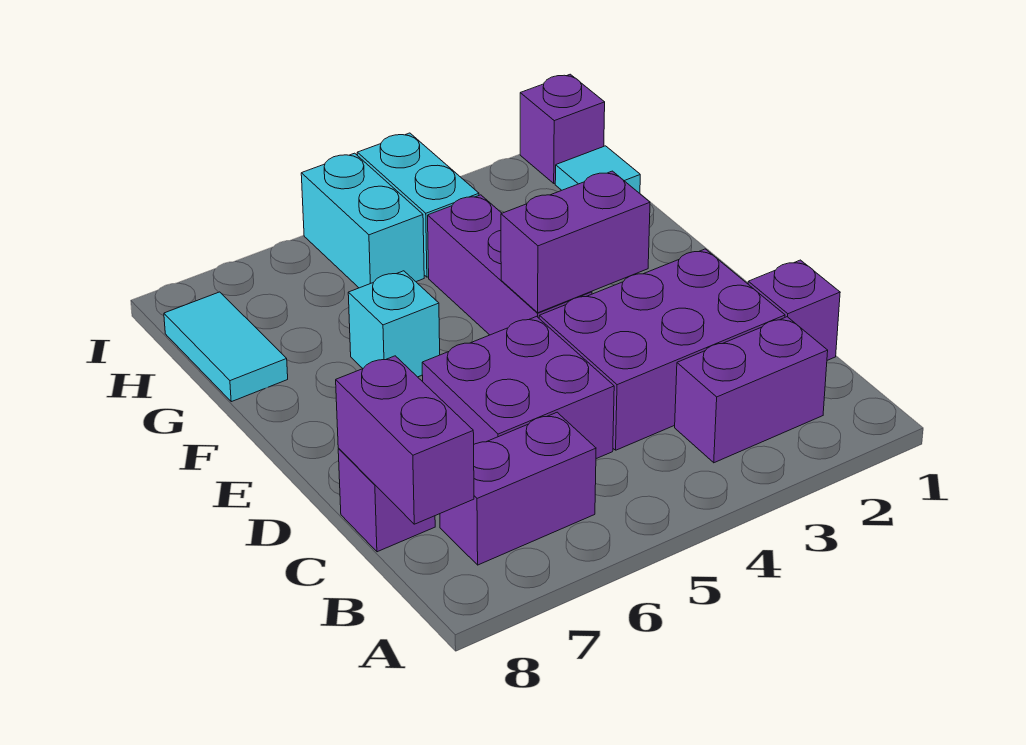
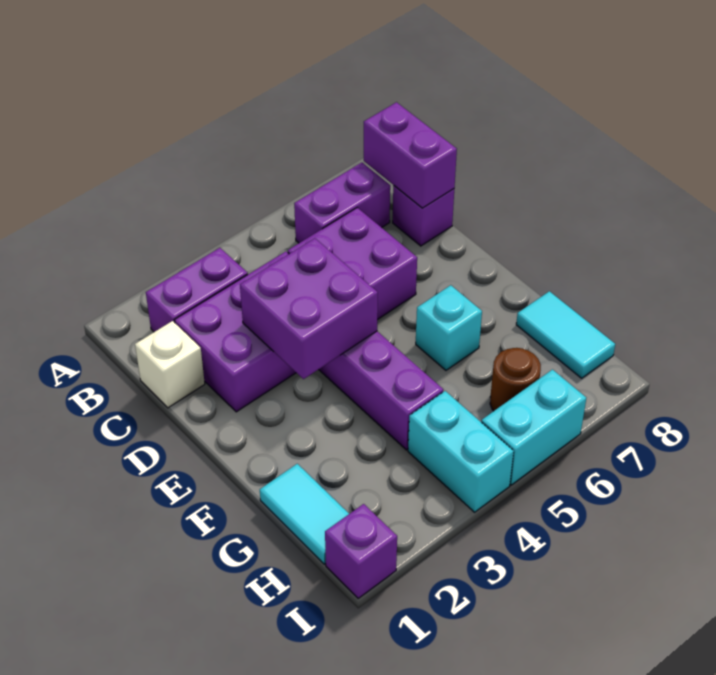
purple brick C1 level 1 -> white brick C1 level 1
purple brick E3:E4 level 2 -> purple brick D3:E4 level 2
cyan tile H1 level 1 -> cyan tile G1:H1 level 1
cyan brick H5:I5 level 1 -> cyan brick I5:I6 level 1
none -> brown round brick H6 level 1

